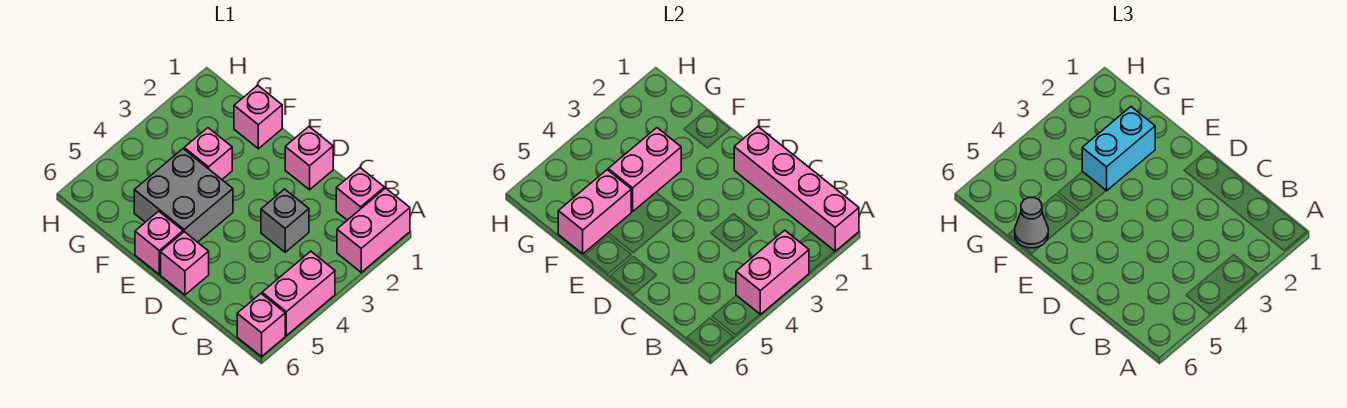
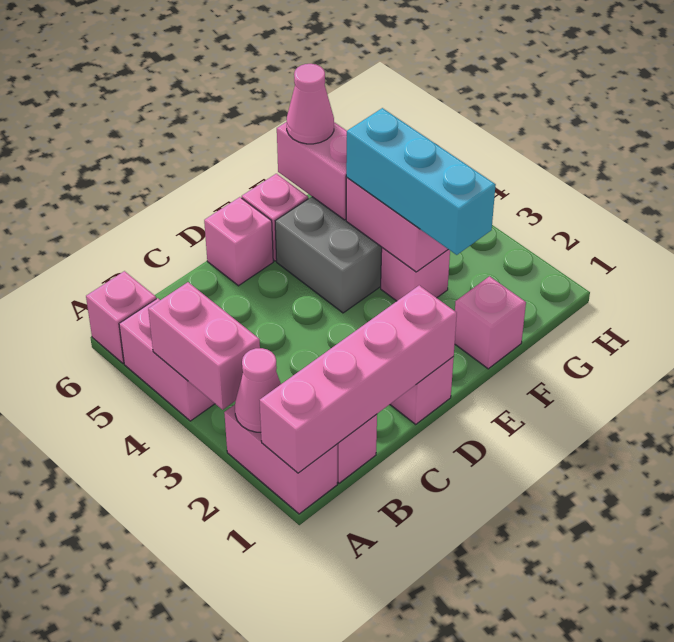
none -> pink cone A2 level 2
grey brick C3 level 1 -> none
cyan brick F2:F3 level 3 -> cyan brick F2:F4 level 3
grey cone F6 level 3 -> pink cone F6 level 3

